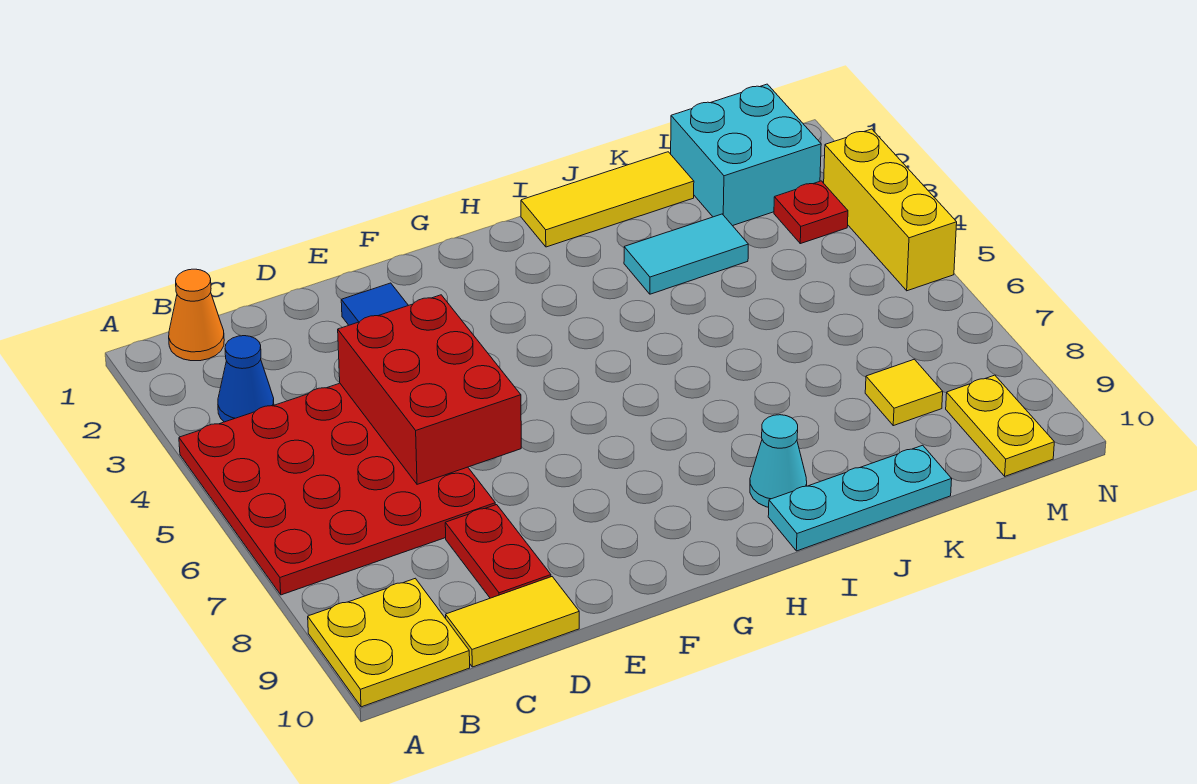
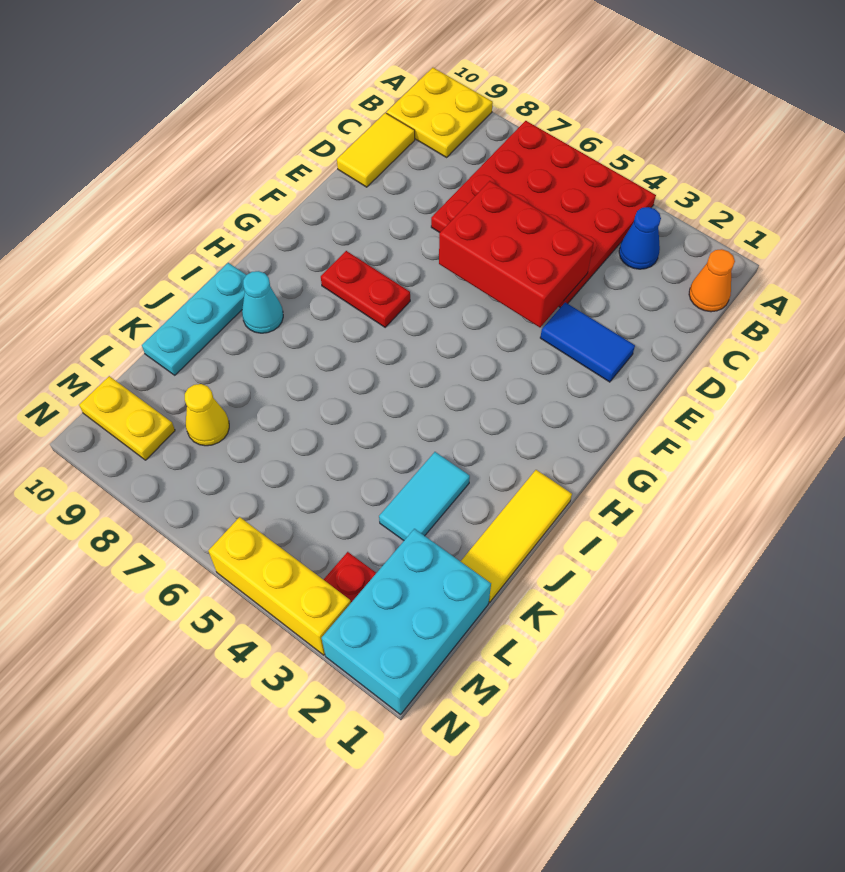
red plate D8:D9 level 1 -> red plate G7:G8 level 1
cyan brick L1:M2 level 1 -> cyan brick L1:N2 level 1
yellow tile L8 level 1 -> yellow cone L8 level 1

